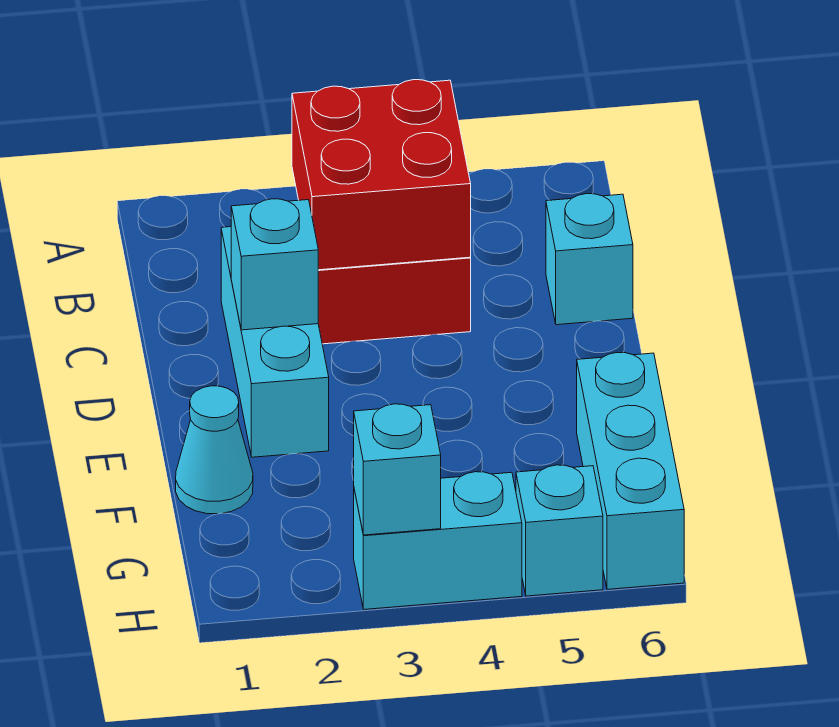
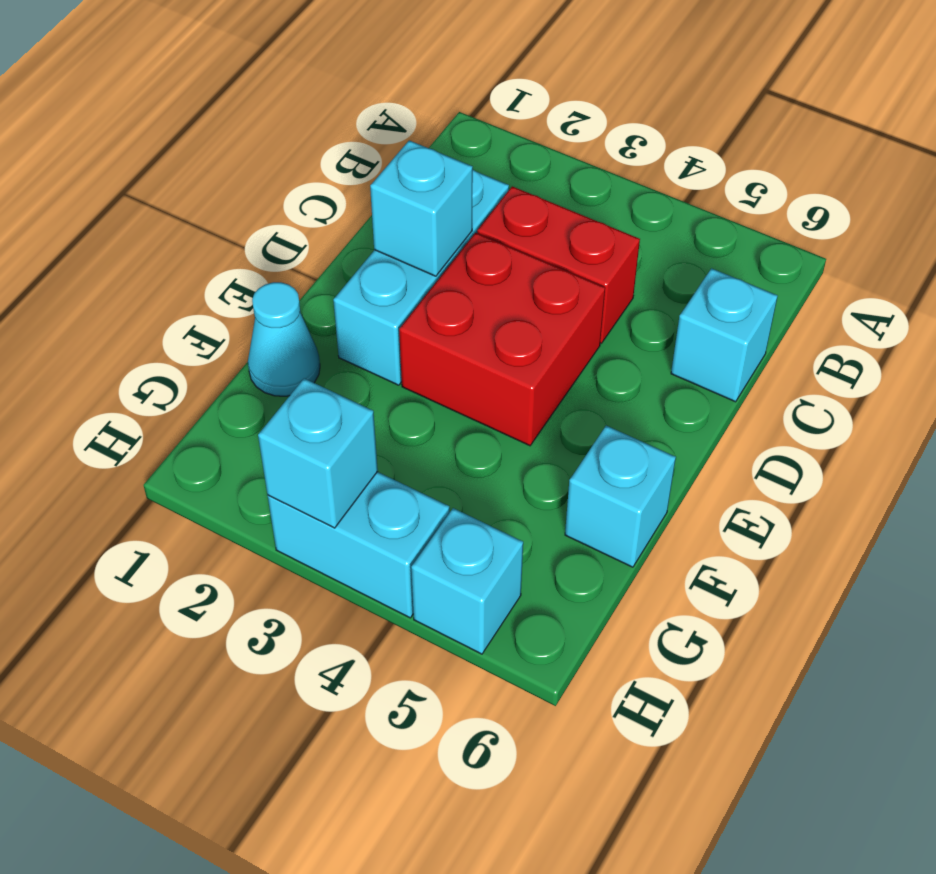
red brick B3:C4 level 2 -> red brick D3:E4 level 1
cyan brick F6:H6 level 1 -> cyan brick F6 level 1

